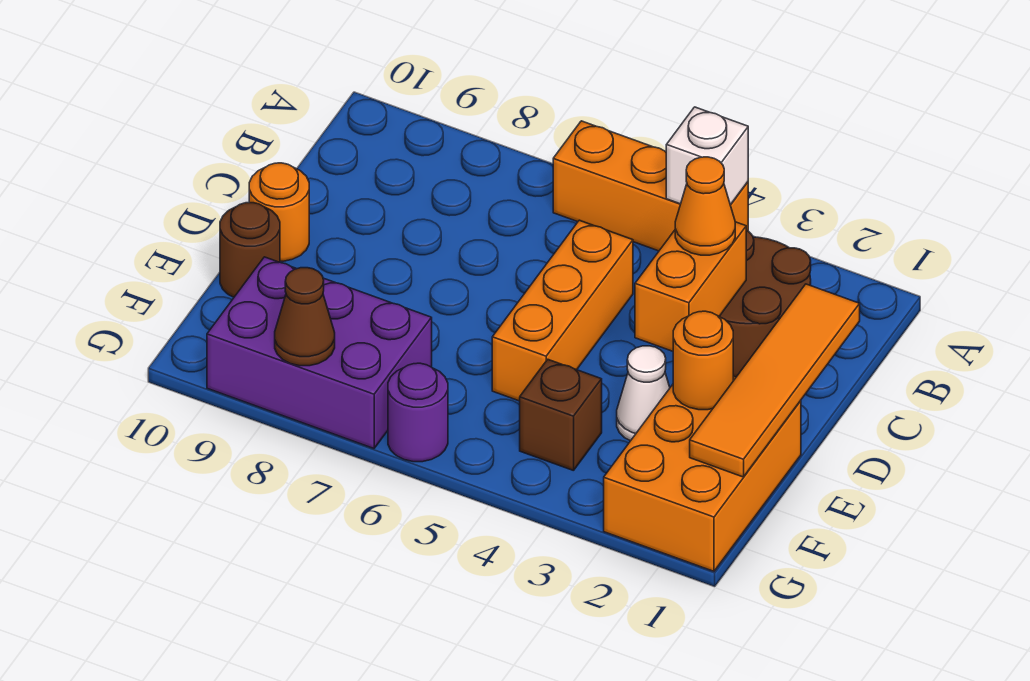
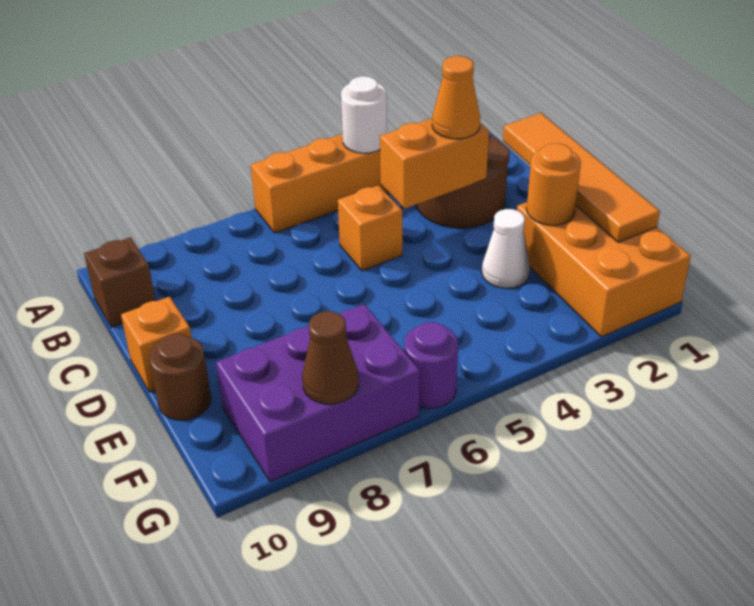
white brick A4 level 2 -> white round brick A4 level 2
orange brick C3:D3 level 2 -> orange brick C3:C4 level 2
orange brick C5:E5 level 1 -> orange brick C5 level 1
orange round brick D10 level 1 -> orange brick D10 level 1
brown brick F4 level 1 -> brown brick B10 level 1

